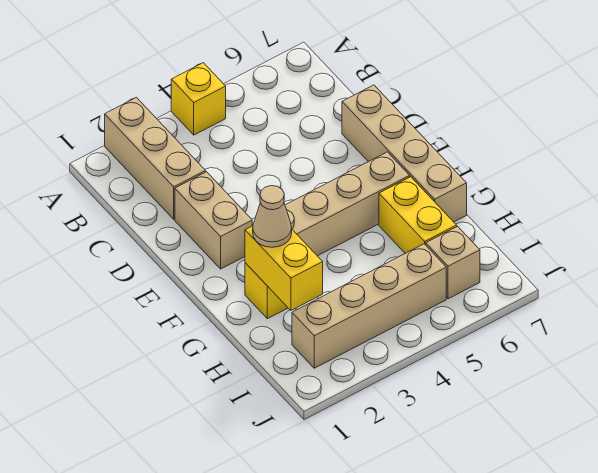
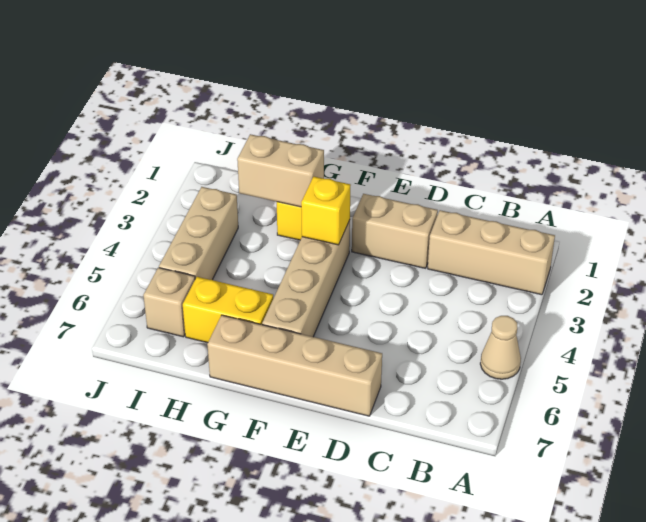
yellow brick A4 level 1 -> yellow brick F3 level 2
yellow brick G2:H2 level 2 -> tan brick G2:H2 level 2
tan cone G2 level 3 -> tan cone A5 level 1
tan brick I2:I5 level 1 -> tan brick I3:I5 level 1

